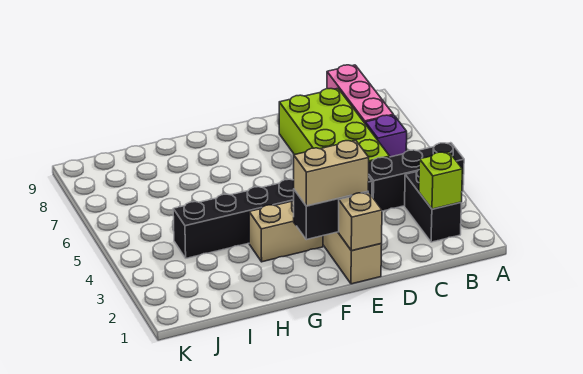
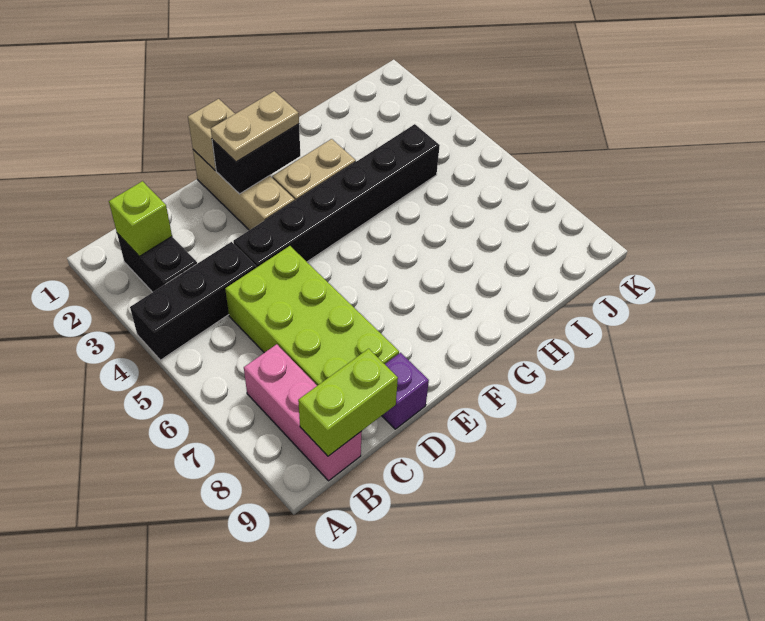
purple brick B6 level 1 -> purple brick D9 level 1
none -> lime brick B9:C9 level 2
tan brick E2:F2 level 3 -> tan plate E2:F2 level 3

